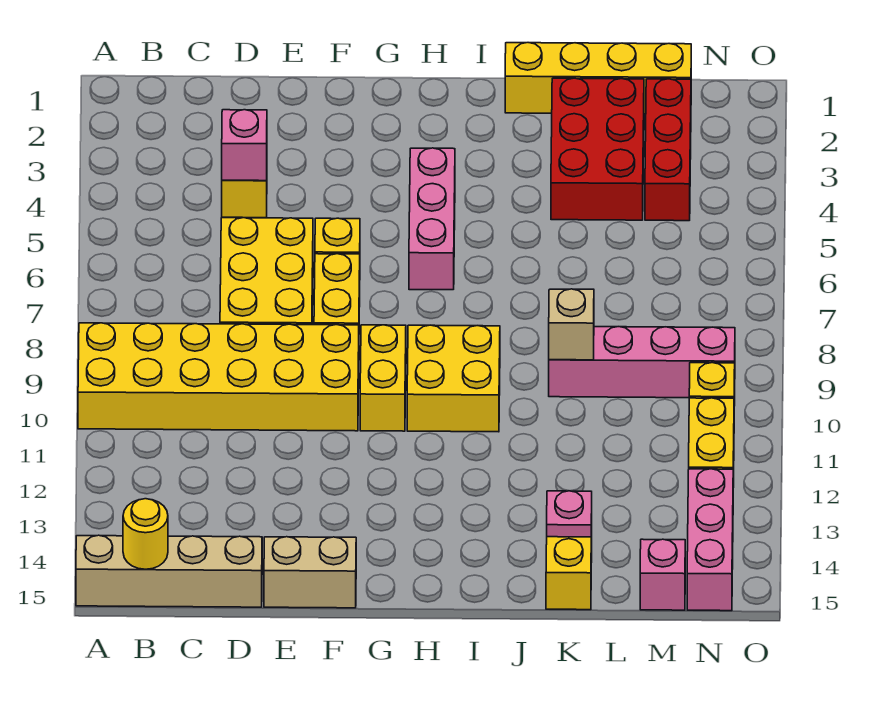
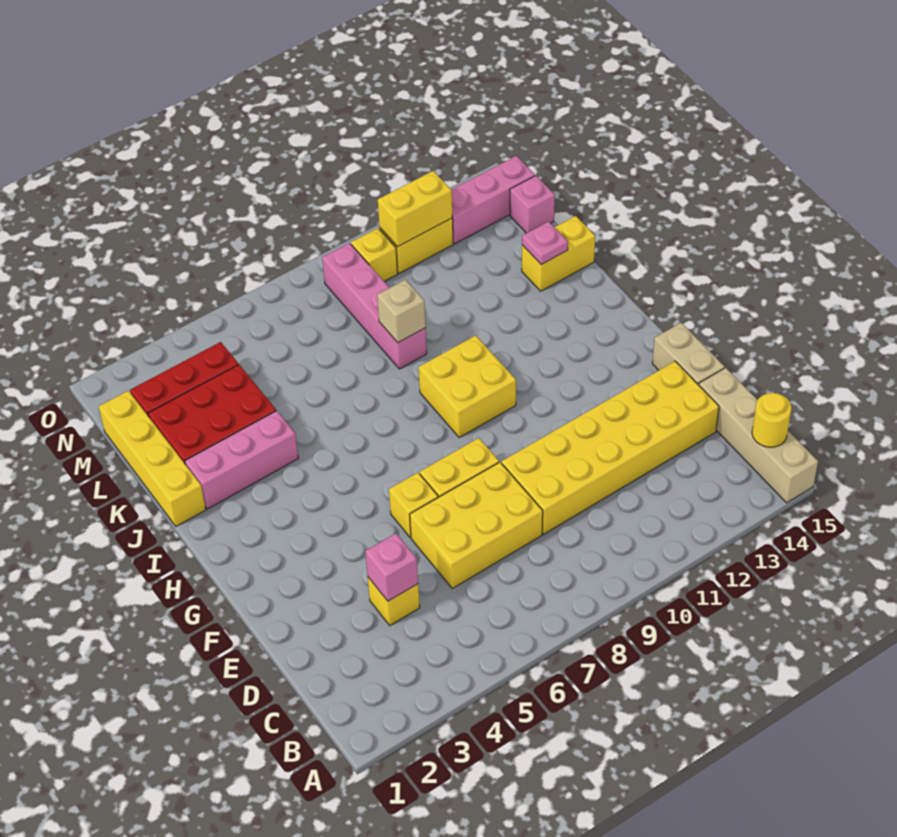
yellow brick A9:F10 level 1 -> yellow brick D9:E14 level 1
yellow brick G9:G10 level 1 -> yellow brick N11:N12 level 2
pink brick H4:H6 level 1 -> pink brick J2:J4 level 1

